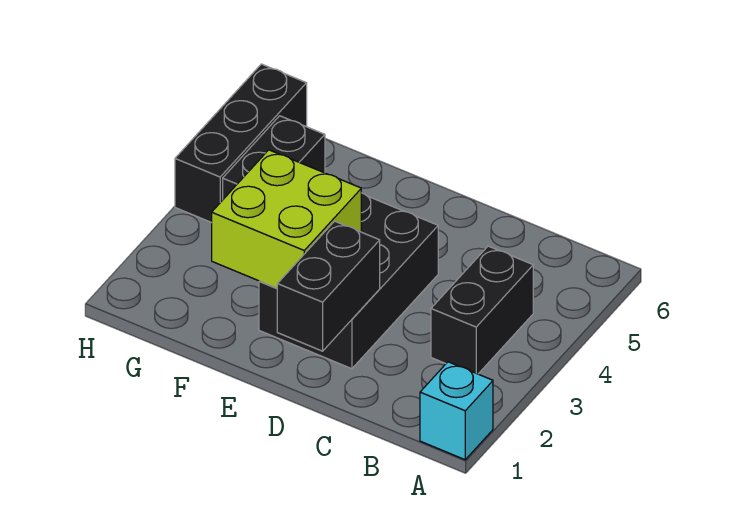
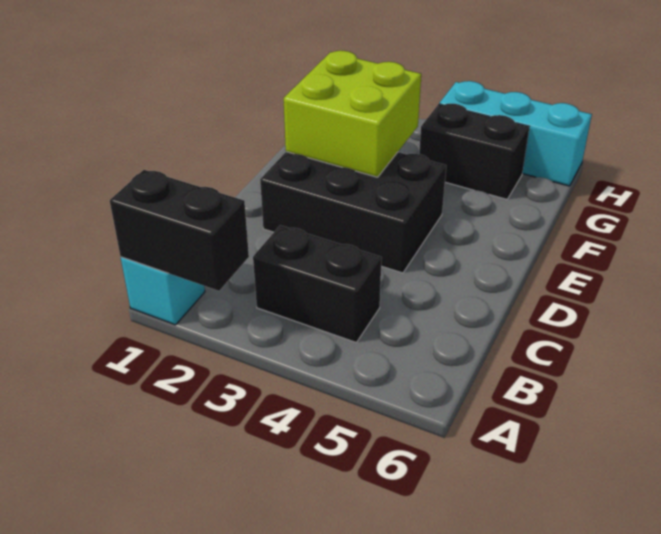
black brick D1:D2 level 2 -> black brick A1:A2 level 2
black brick H4:H6 level 1 -> cyan brick H4:H6 level 1

